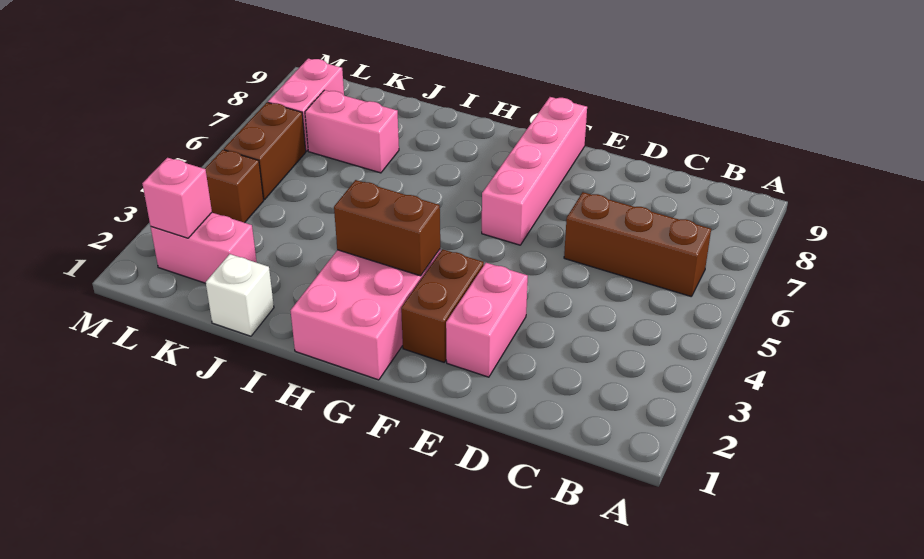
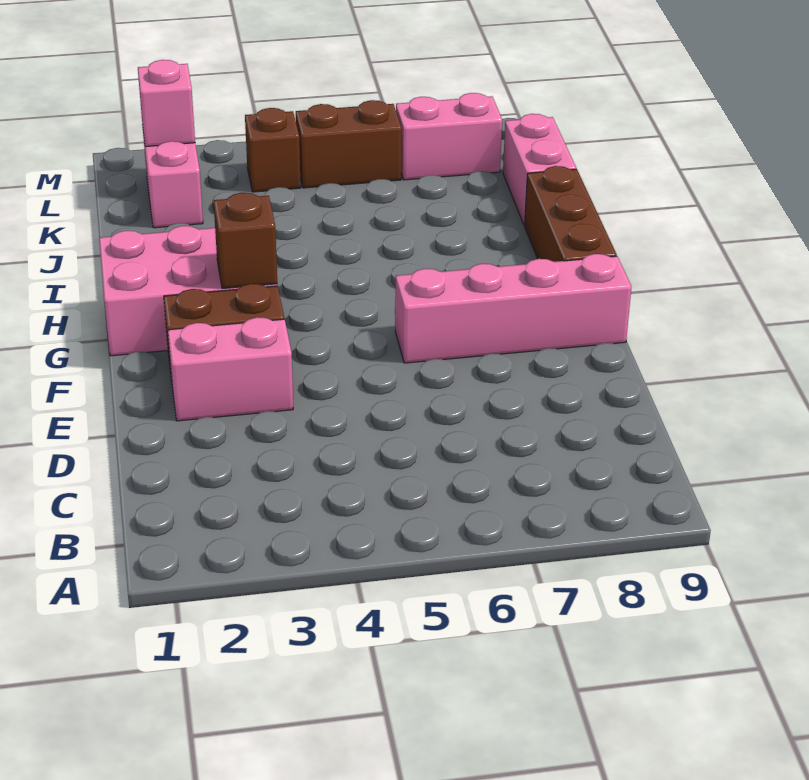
brown brick B6:D6 level 1 -> brown brick G9:I9 level 1
brown brick G3:H3 level 2 -> brown brick G3 level 2
white brick J1 level 1 -> none
pink brick J7:K7 level 1 -> pink brick J9:K9 level 1

